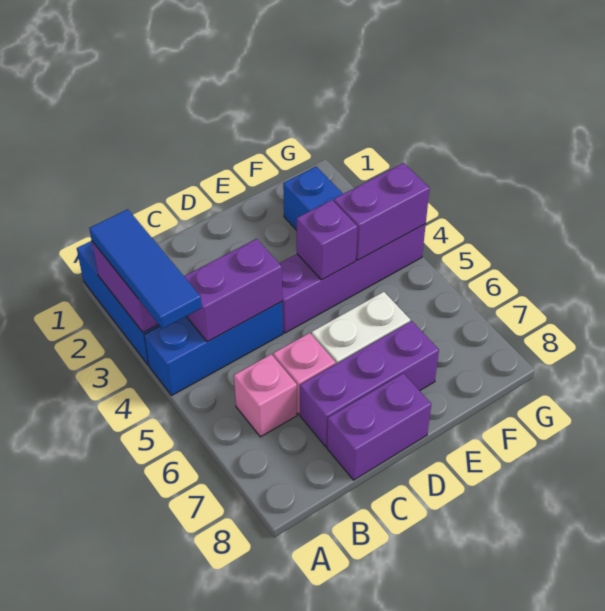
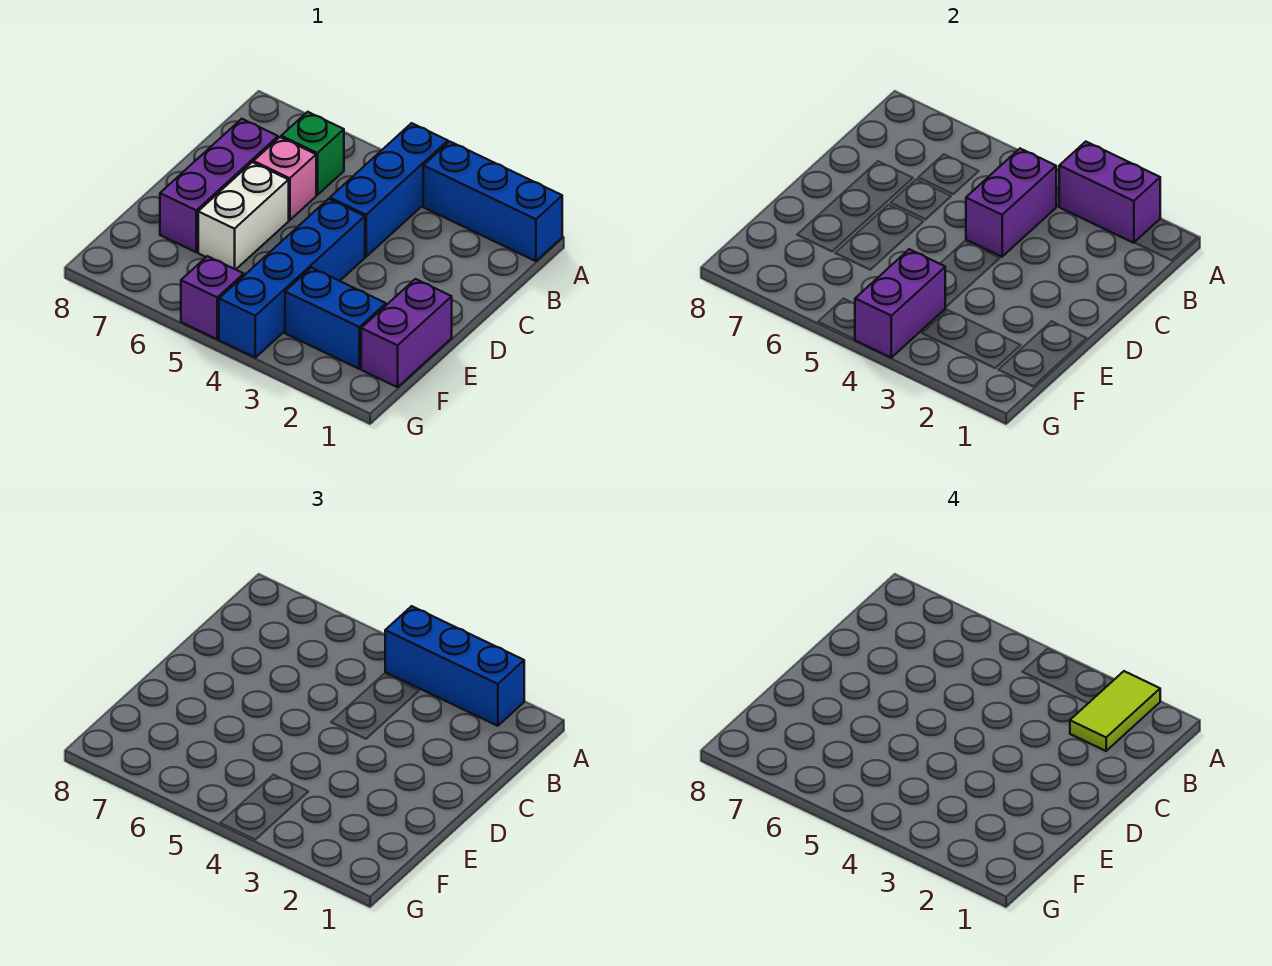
blue tile A2:A4 level 3 -> blue brick A2:A4 level 3
none -> lime tile A2:B2 level 4
pink brick B6 level 1 -> green brick B6 level 1
purple brick C8:D8 level 1 -> purple brick E1:F1 level 1
purple brick D4:G4 level 1 -> blue brick D4:G4 level 1
purple brick E4 level 2 -> purple brick G5 level 1

